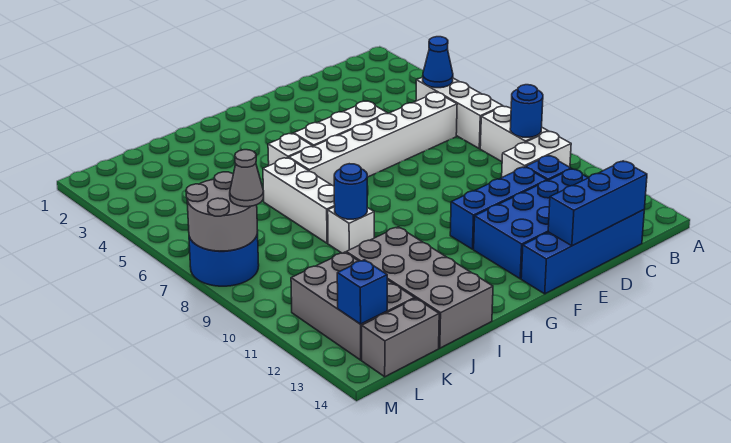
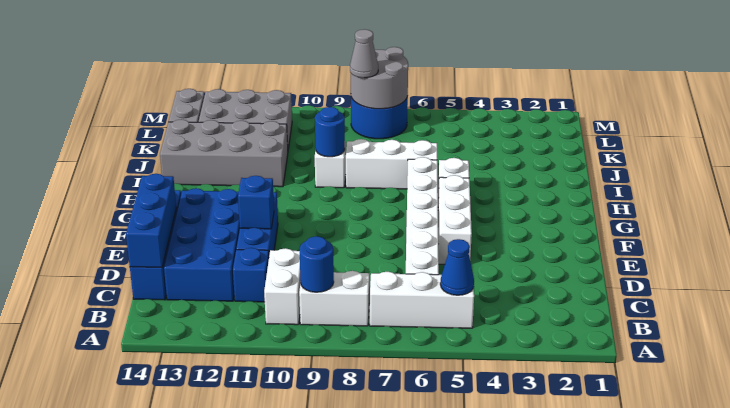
blue brick L13 level 2 -> blue brick E11 level 2

